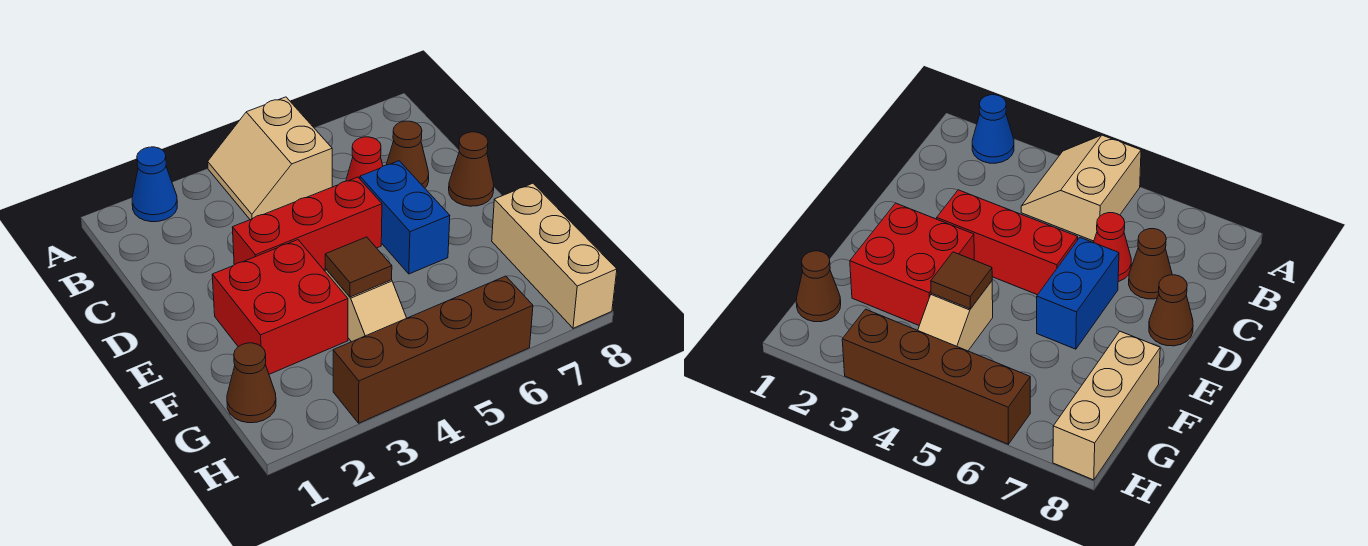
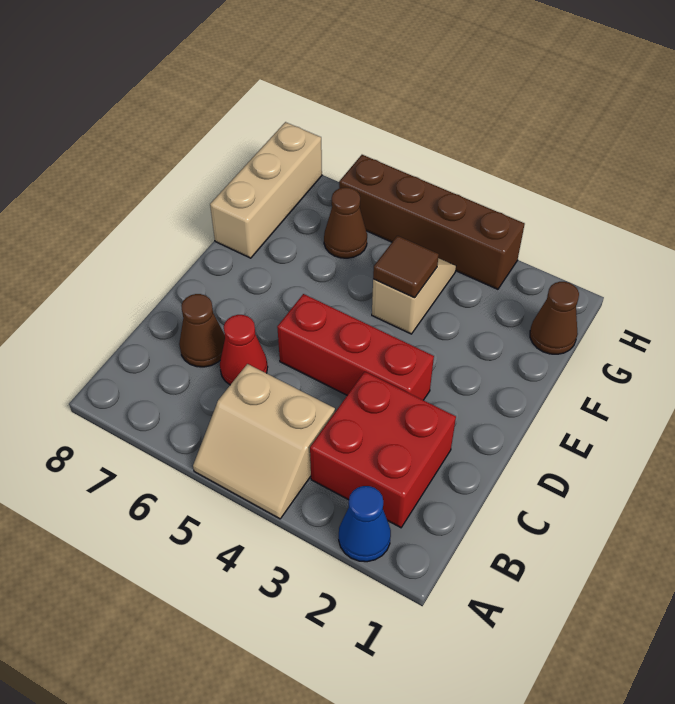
tan slope A4:B5 level 1 top 5 -> tan slope A4:B5 level 1 top B
blue brick D6:E6 level 1 -> none
brown cone D8 level 1 -> brown cone G6 level 1
red brick E2:F3 level 1 -> red brick B2:C3 level 1

